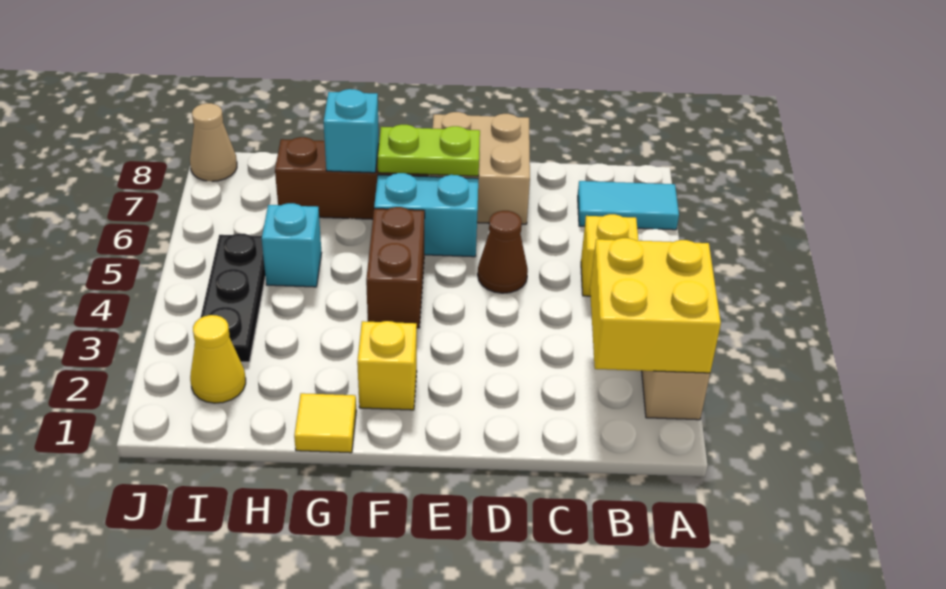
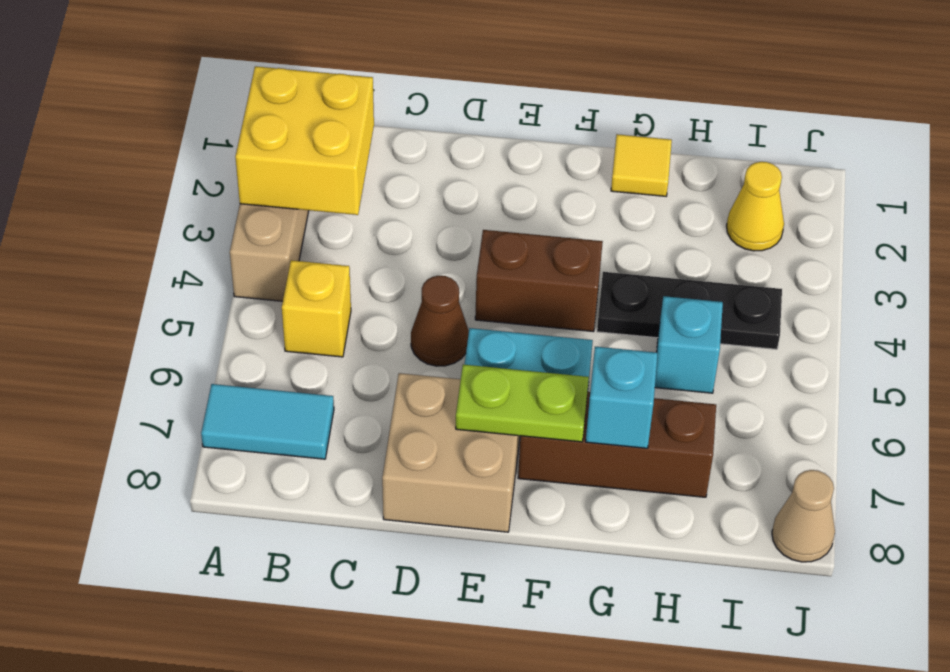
yellow brick F2 level 1 -> none
brown brick F4:F5 level 1 -> brown brick E4:F4 level 1
black plate I3:I5 level 1 -> black plate G4:I4 level 1

